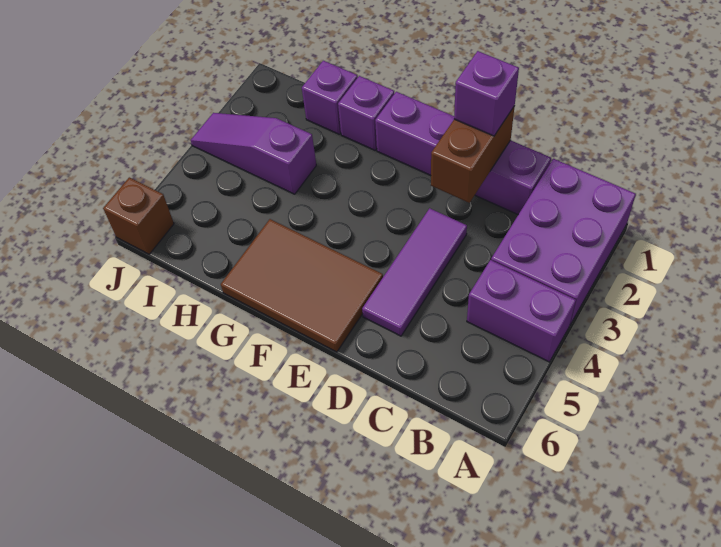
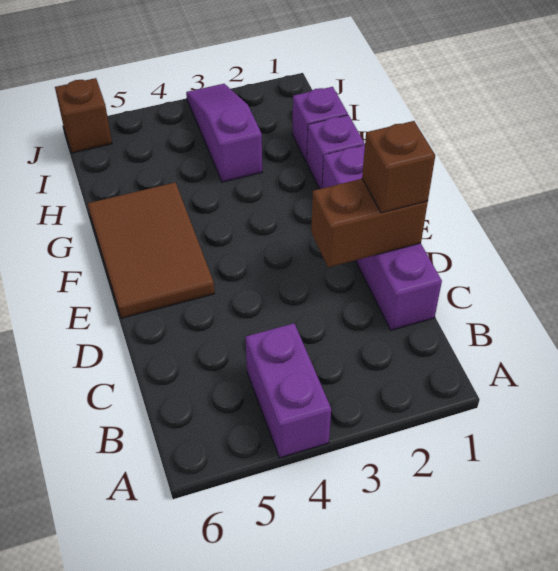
purple brick A1:B3 level 1 -> none
purple brick D1 level 3 -> brown brick D1 level 3
purple tile D3:D5 level 1 -> none

